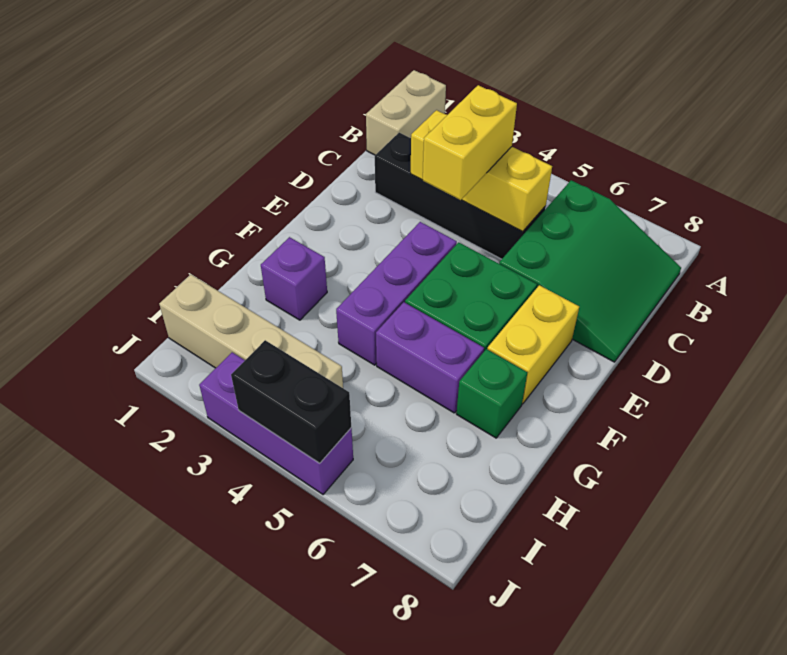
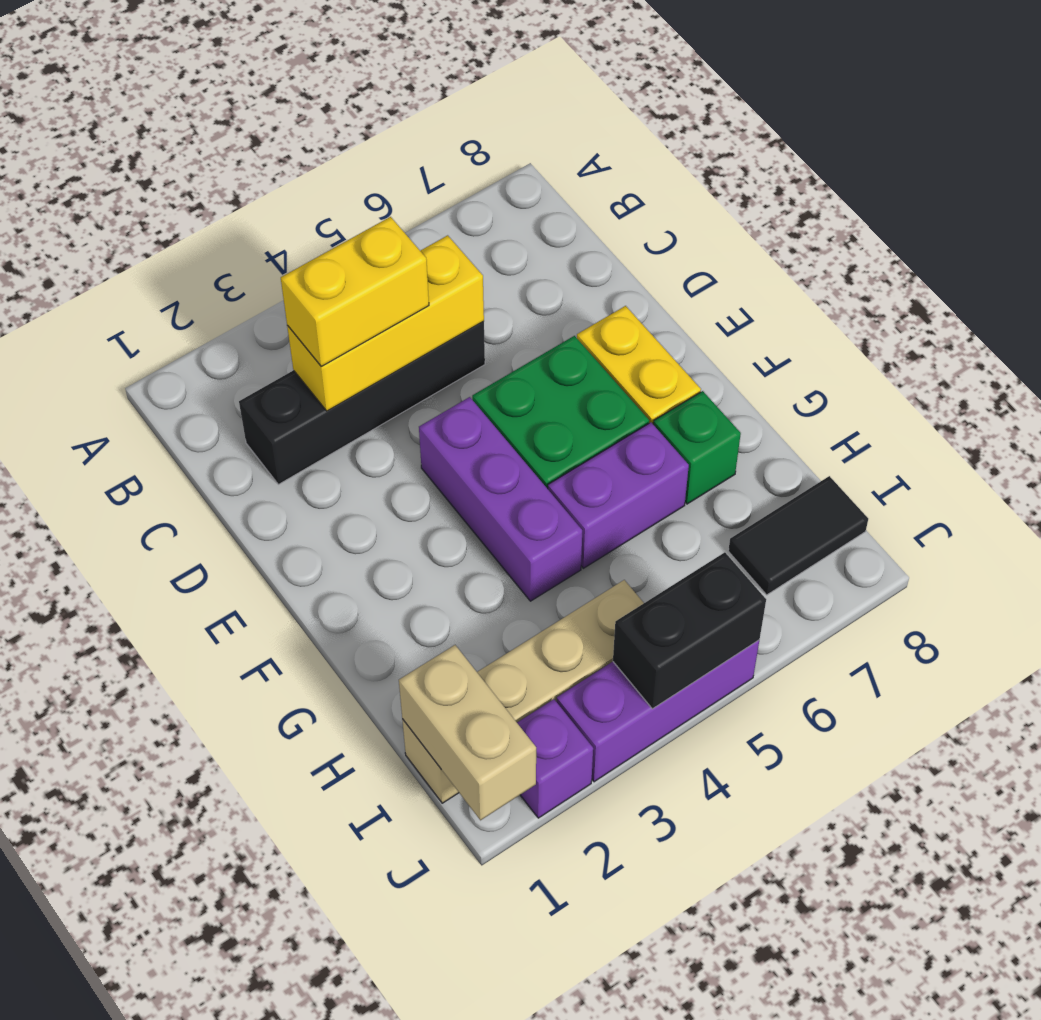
tan brick A1:B1 level 1 -> tan brick I1:J1 level 2
green slope B6:D8 level 1 top 6 -> none
yellow brick C4:D4 level 3 -> yellow brick C3:C4 level 3
purple brick G2 level 1 -> purple brick J2 level 1
none -> black tile I7:I8 level 1

